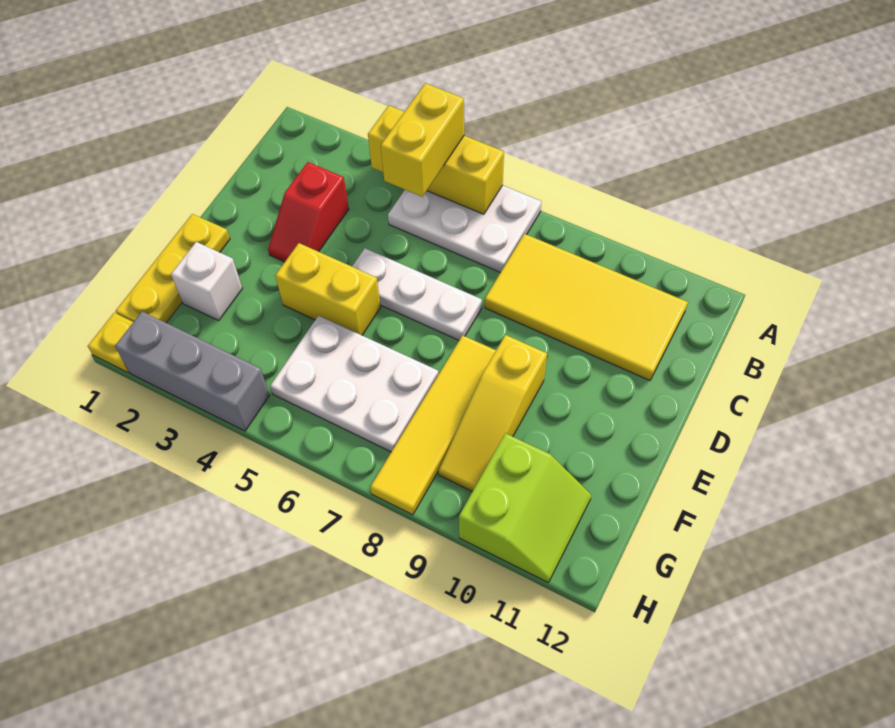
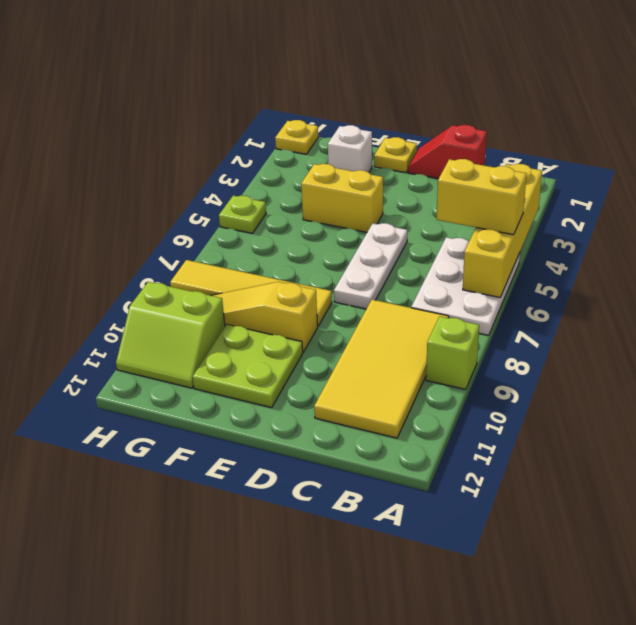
yellow brick A4:A6 level 2 -> yellow brick A3:A6 level 2
none -> lime brick A9 level 1
red slope C3:D3 level 1 top C -> red slope C1:D1 level 1 top C
yellow plate E1:G1 level 1 -> yellow plate E1 level 1
yellow brick E4:E5 level 1 -> yellow brick E4:F4 level 1
none -> lime plate E10:F11 level 1
white plate F5:G7 level 1 -> none
grey brick H2:H4 level 1 -> none
none -> lime plate H5 level 1

